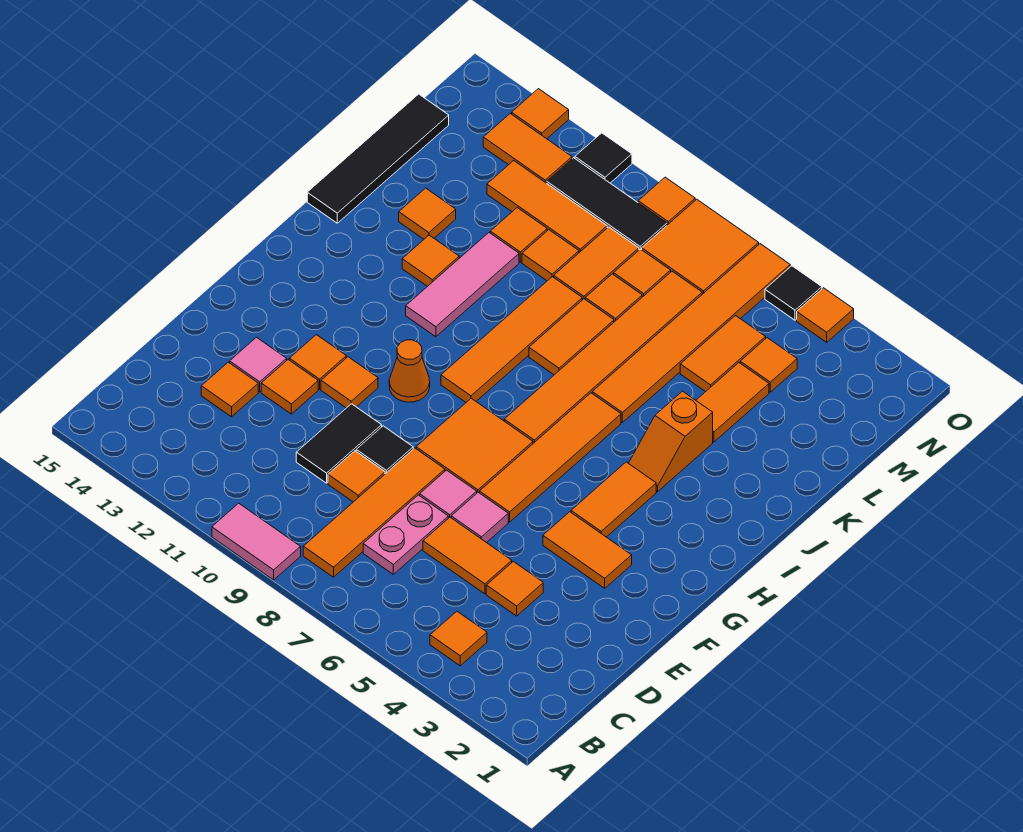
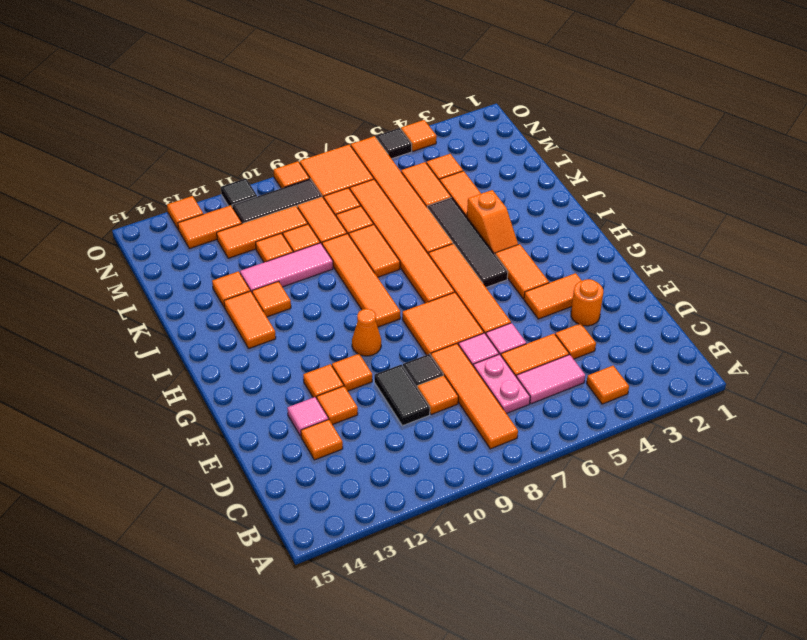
pink tile A9:A10 level 1 -> pink tile C5:C6 level 1
none -> orange round brick E3 level 1
pink tile I11:K11 level 1 -> pink tile K10:K12 level 1
none -> orange tile I13:J13 level 1
black tile J15:M15 level 1 -> black tile H5:K5 level 1

